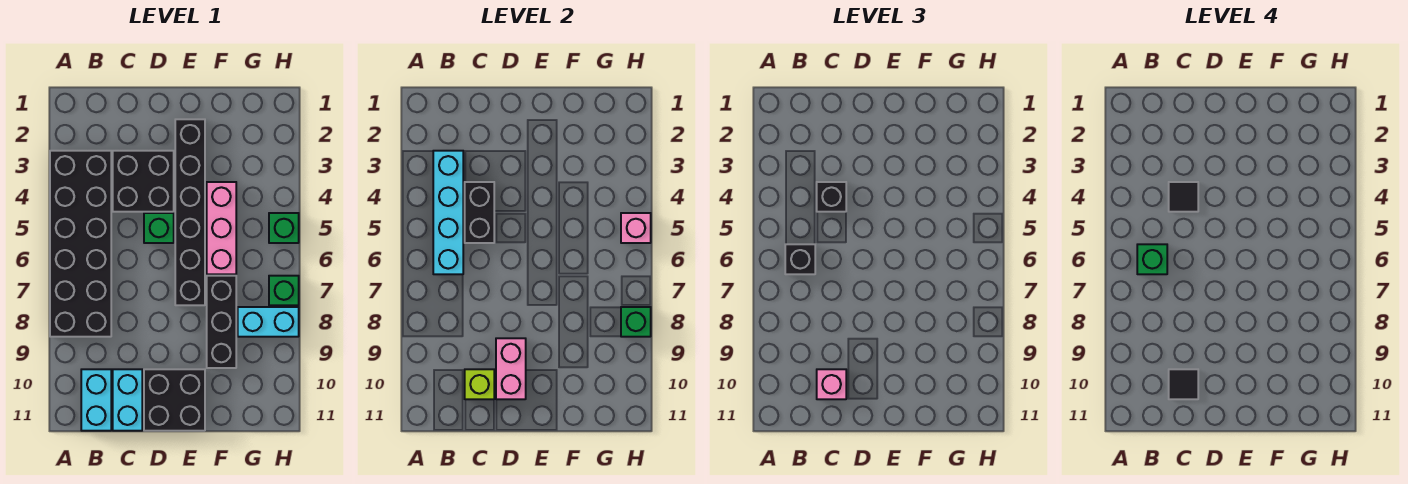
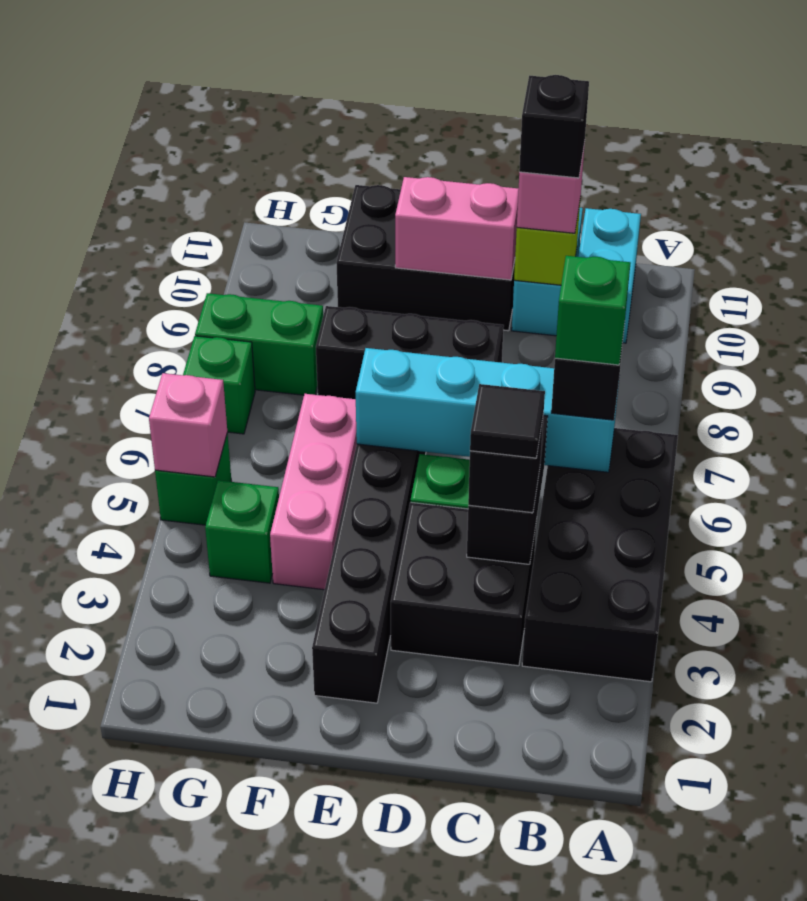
black brick A3:B8 level 1 -> black brick A3:B6 level 1
cyan brick B3:B6 level 2 -> cyan brick B6:E6 level 2
black tile C10 level 4 -> black brick C10 level 4
pink brick D9:D10 level 2 -> pink brick D10:E10 level 2
black brick D10:E11 level 1 -> black brick D10:F11 level 1
black brick F7:F9 level 1 -> black brick D8:F8 level 1
cyan brick G8:H8 level 1 -> green brick G8:H8 level 1
green brick H8 level 2 -> green brick G4 level 1

